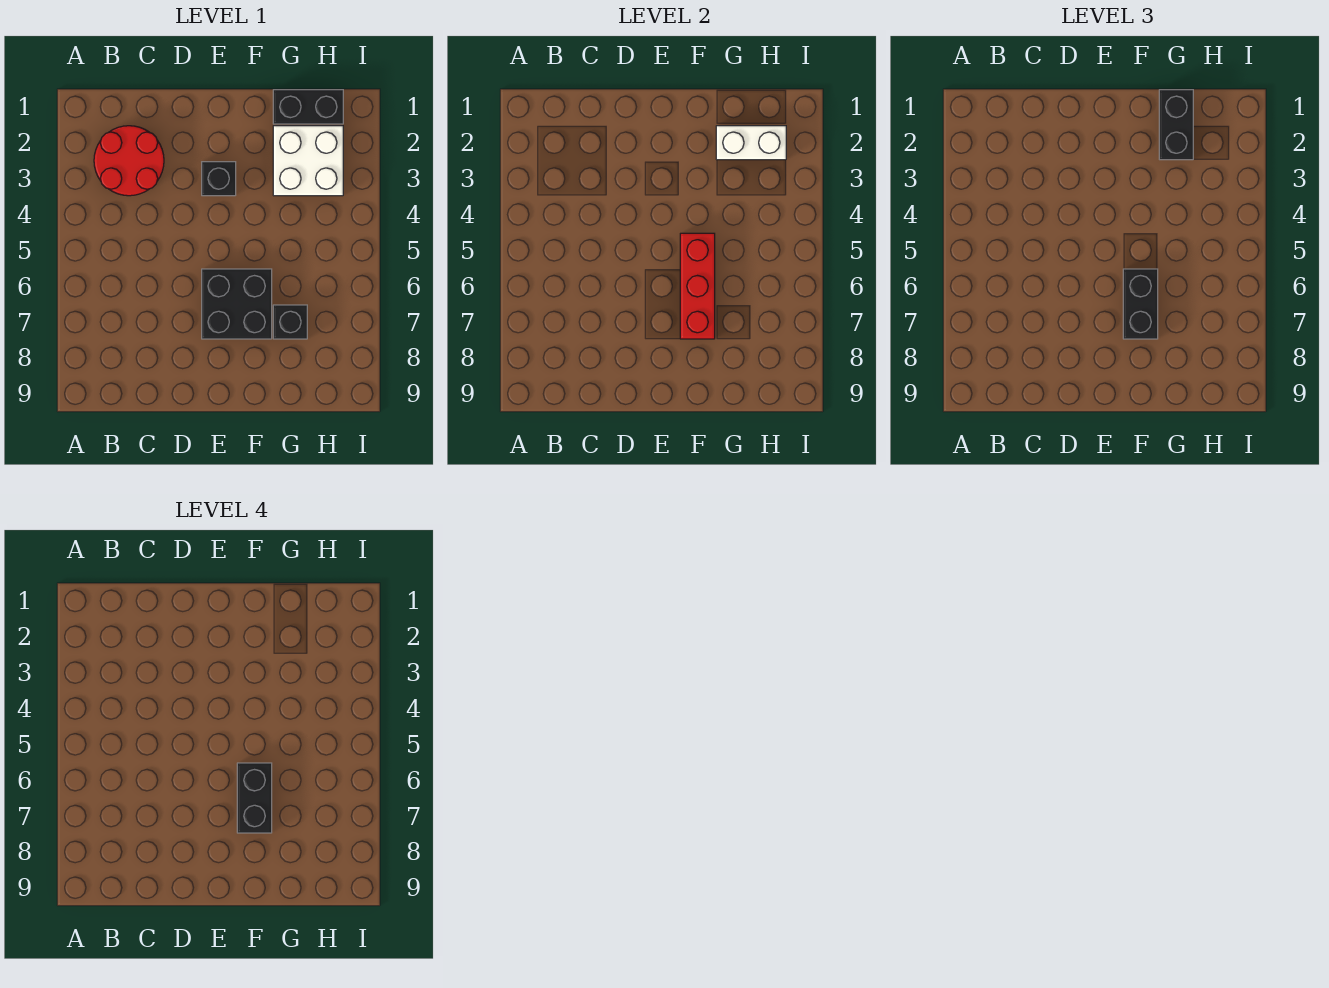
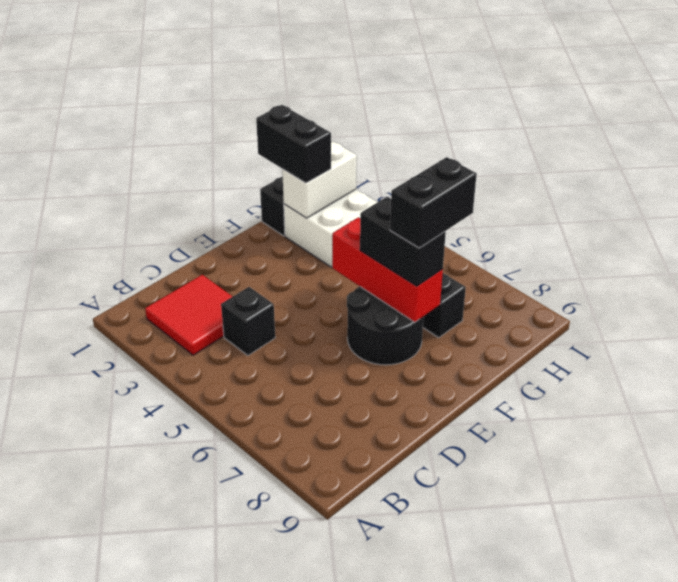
red round brick B2:C3 level 1 -> red tile B2:C3 level 1
black brick E3 level 1 -> black brick C4 level 1
black brick E6:F7 level 1 -> black round brick E6:F7 level 1
black brick F6:F7 level 4 -> black brick F7:G7 level 4

